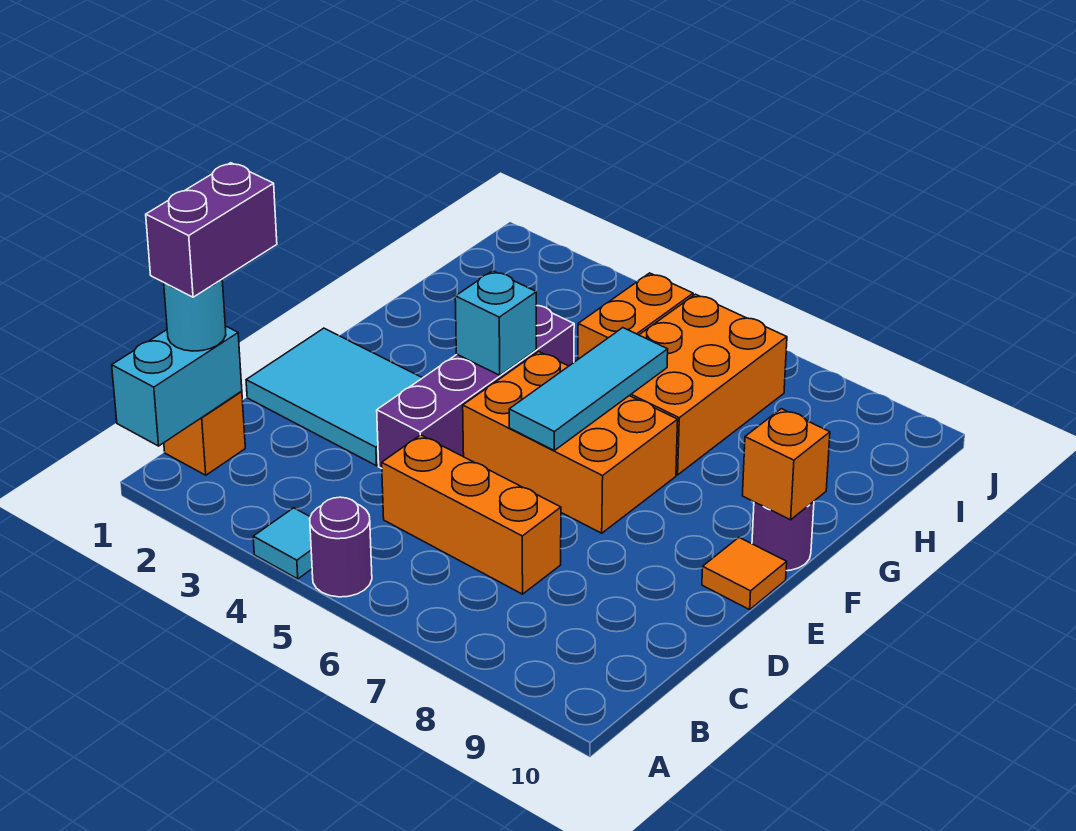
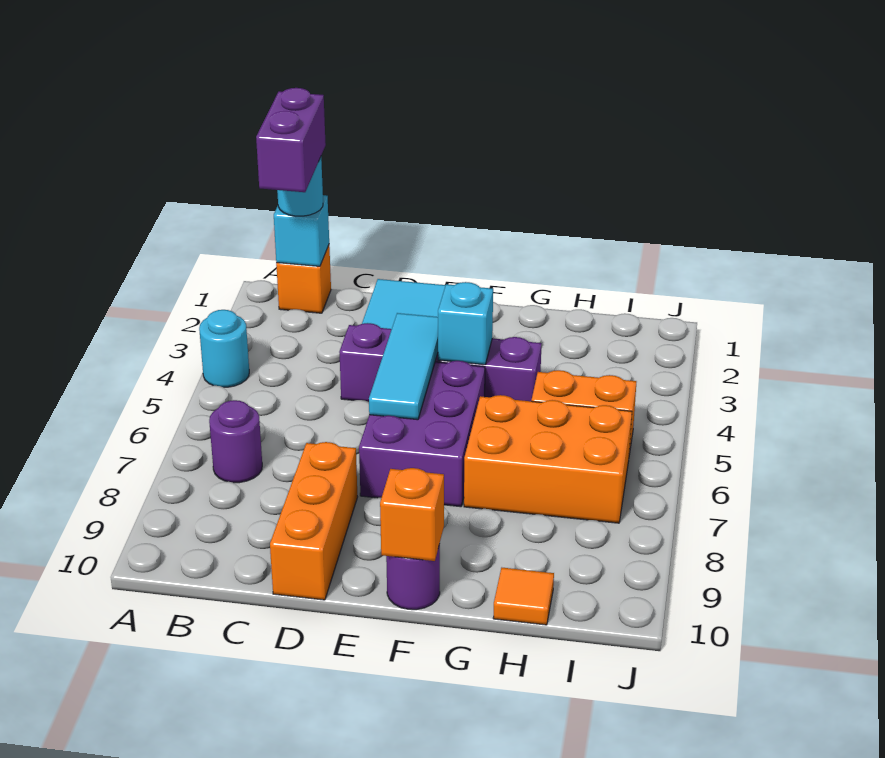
cyan brick A1:B1 level 2 -> cyan brick B1 level 2
cyan tile A4 level 1 -> cyan round brick A4 level 1
purple round brick A5 level 1 -> purple round brick B7 level 1
purple brick B1:C1 level 4 -> purple brick B1:B2 level 4
orange brick C5:C7 level 1 -> orange brick D8:D10 level 1
orange brick E5:F7 level 1 -> purple brick E5:F7 level 1
cyan tile E6:G6 level 2 -> cyan tile E4:E6 level 2
orange tile E10 level 1 -> orange tile H10 level 1

